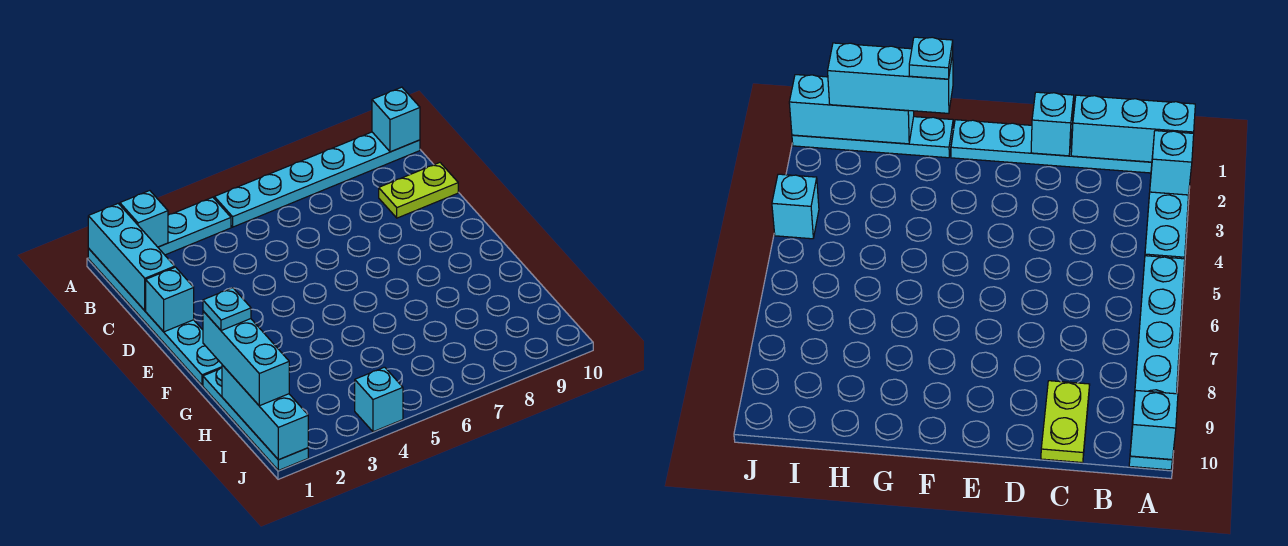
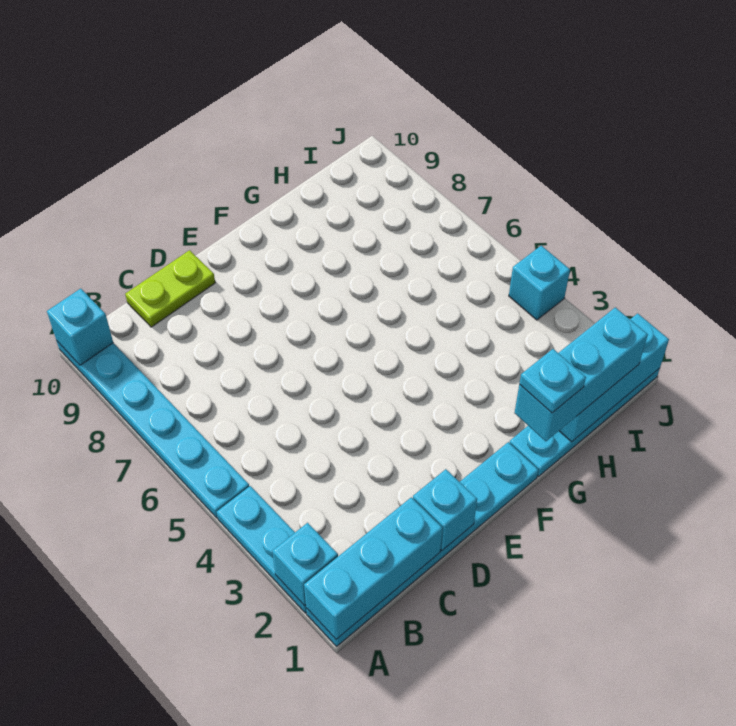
lime plate C9:C10 level 1 -> lime plate C10:D10 level 1

